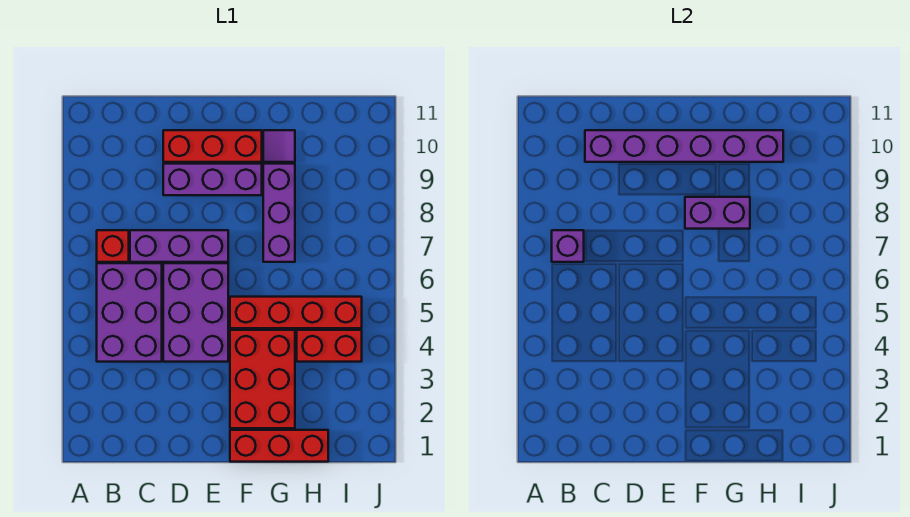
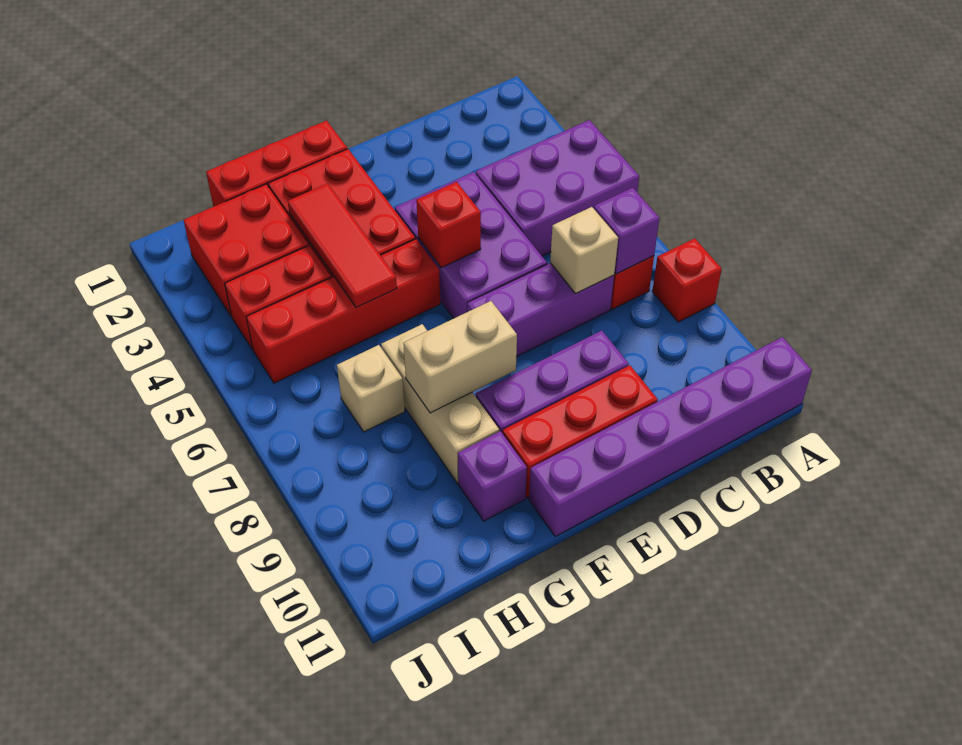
none -> red brick A8 level 1
purple brick B4:C6 level 1 -> purple brick A4:C5 level 1
none -> tan brick C7 level 2
purple brick C10:H10 level 2 -> purple brick A11:F11 level 1
none -> red brick E5 level 2
purple brick F8:G8 level 2 -> tan brick F8:G8 level 2
none -> red tile G3:G5 level 2
purple brick G7:G9 level 1 -> tan brick G7:G9 level 1
purple tile G10 level 1 -> purple brick G10 level 1
none -> red brick H2:I3 level 1
none -> tan brick H7 level 1

